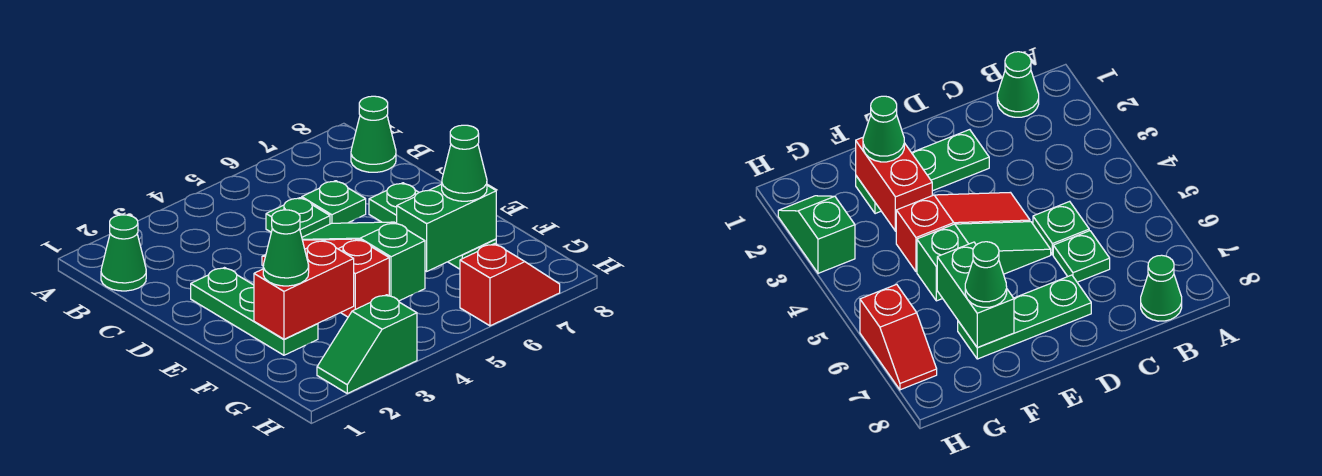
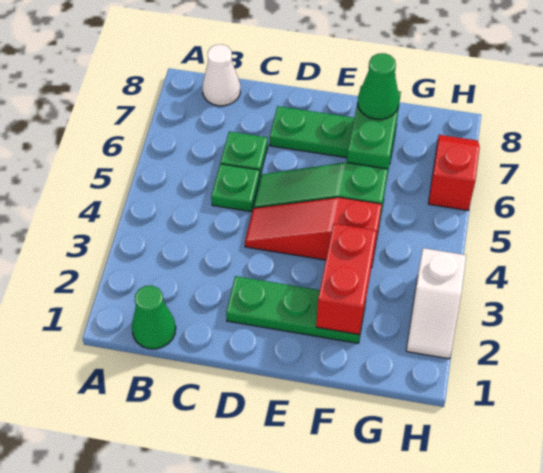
green cone B8 level 1 -> white cone B8 level 1
green cone F2 level 3 -> none
green slope H2:H3 level 1 top 3 -> white slope H2:H3 level 1 top 3

